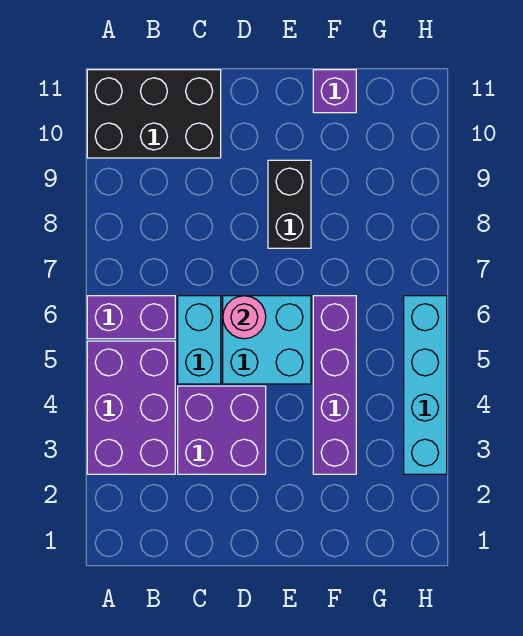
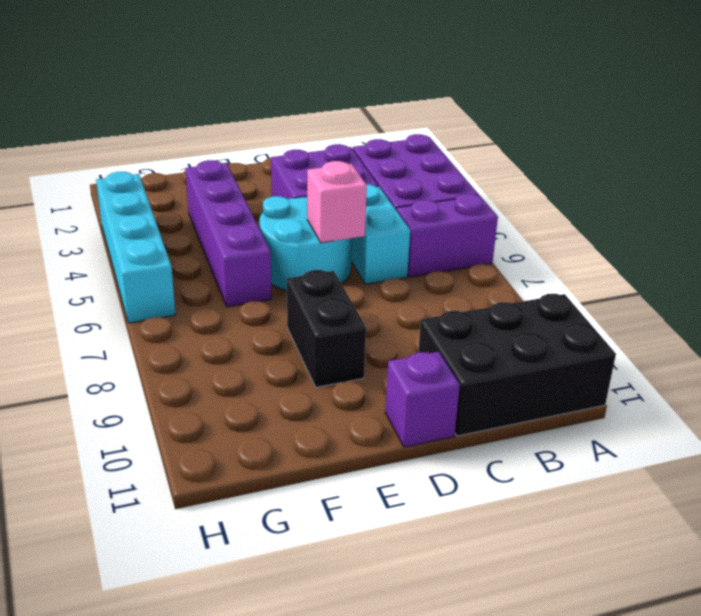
cyan brick D5:E6 level 1 -> cyan round brick D5:E6 level 1
pink round brick D6 level 2 -> pink brick D6 level 2
purple brick F11 level 1 -> purple brick D11 level 1

